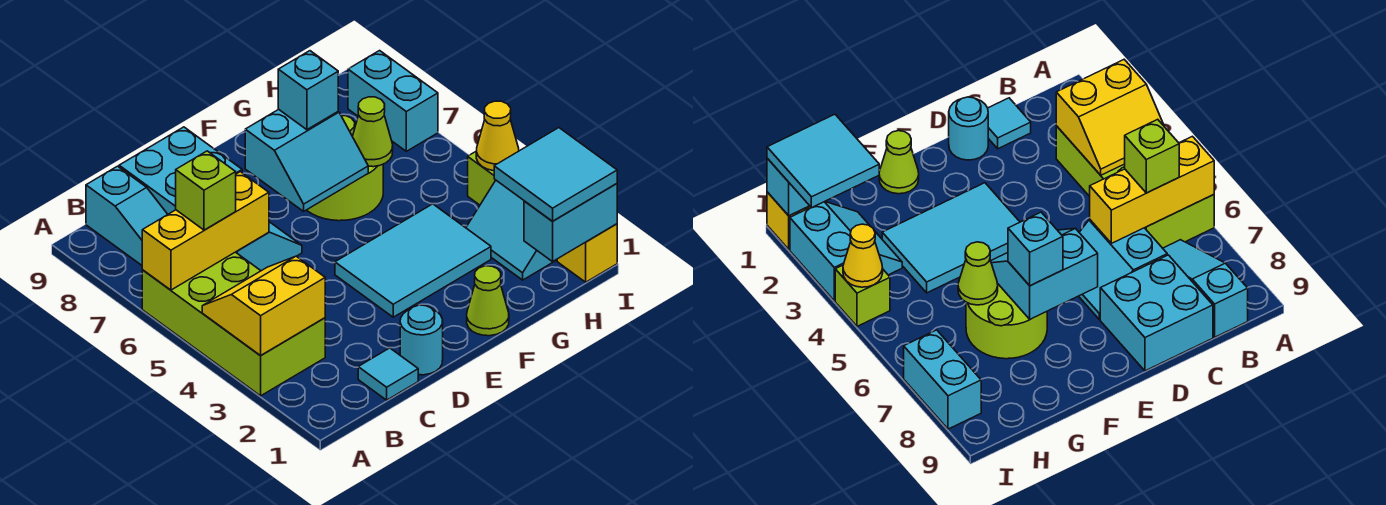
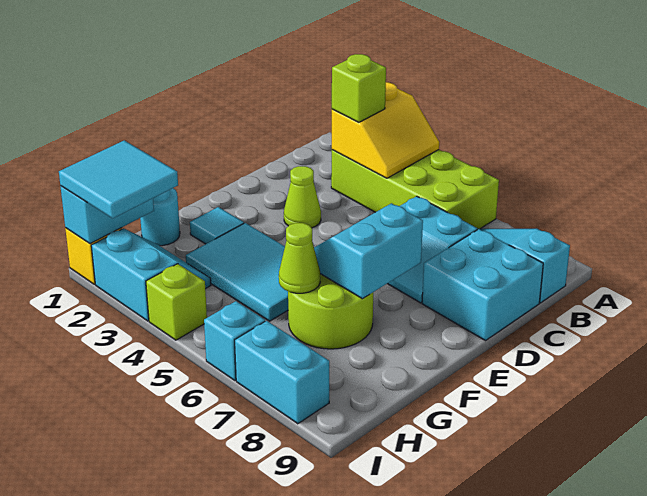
yellow brick A6:C6 level 2 -> none
lime brick B6 level 3 -> lime brick B3 level 3
cyan tile C1 level 1 -> cyan tile F2 level 1
cyan round brick D1 level 1 -> cyan round brick G1 level 1
cyan tile E3:G4 level 1 -> cyan tile F3:G5 level 1
lime cone F1 level 1 -> lime cone D3 level 1
cyan brick F7 level 3 -> cyan brick I6 level 1
yellow cone I4 level 2 -> none

